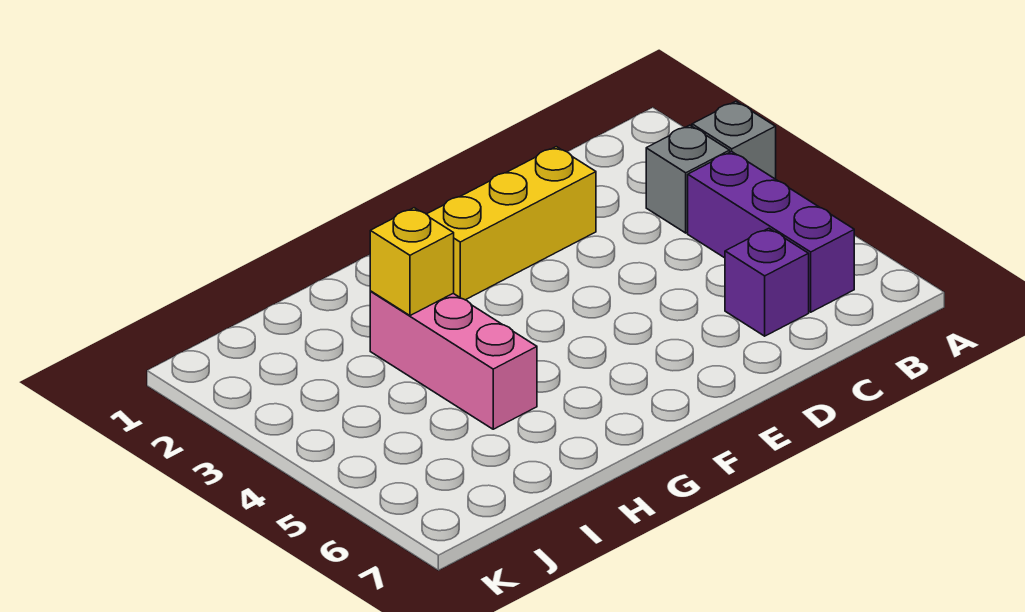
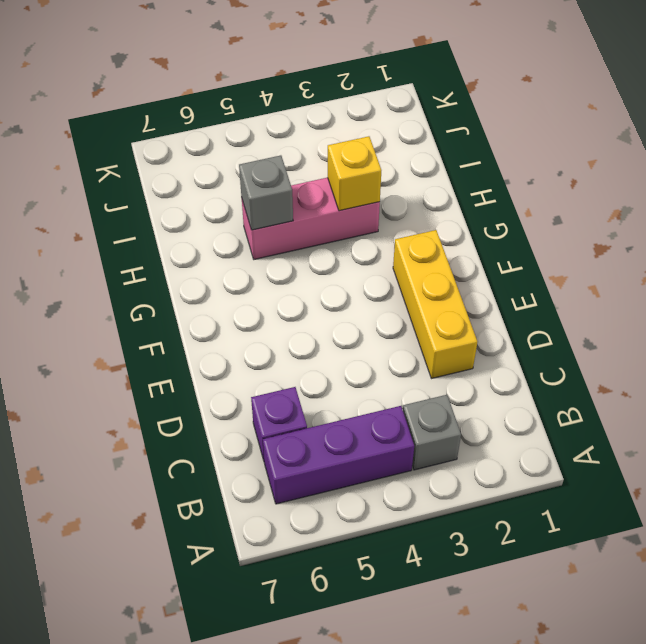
grey brick A3 level 1 -> grey brick H5 level 2

